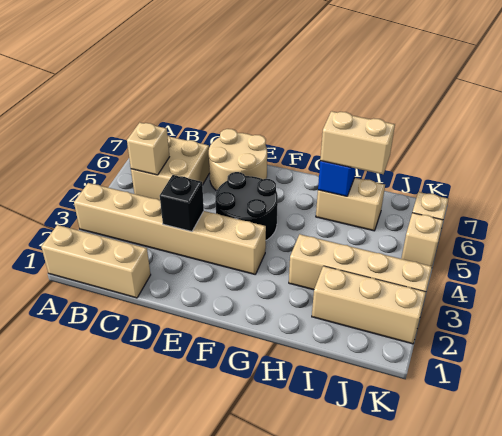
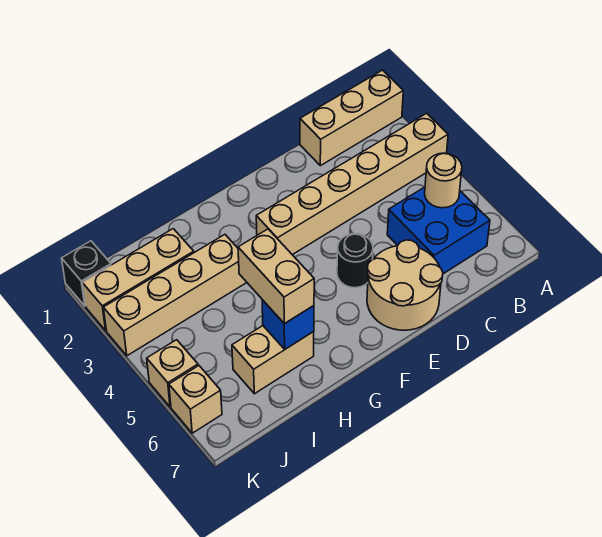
tan brick B5:C6 level 1 -> blue brick B5:C6 level 1
tan brick B5 level 2 -> tan round brick B5 level 2
black brick D3 level 2 -> black brick K1 level 1
black round brick E4:F5 level 1 -> black round brick E5 level 1
tan brick H6:I6 level 3 -> tan brick H5:H6 level 3

